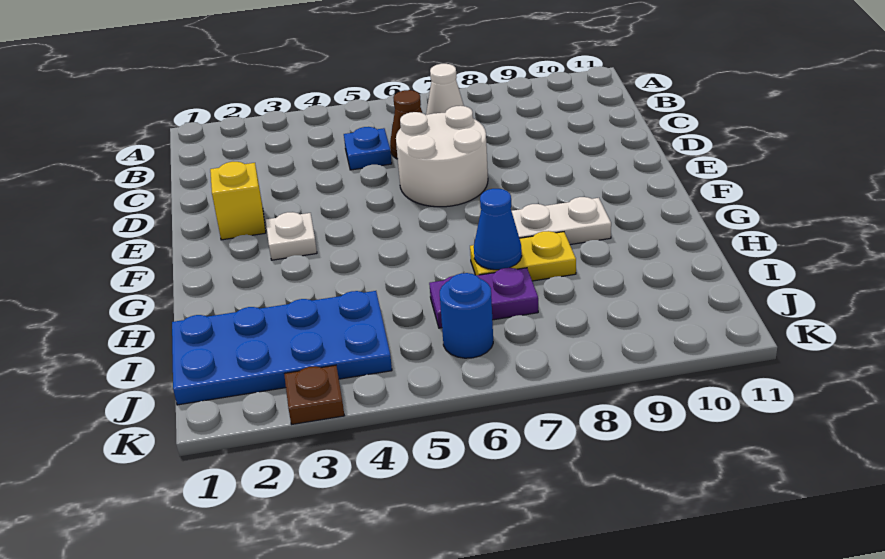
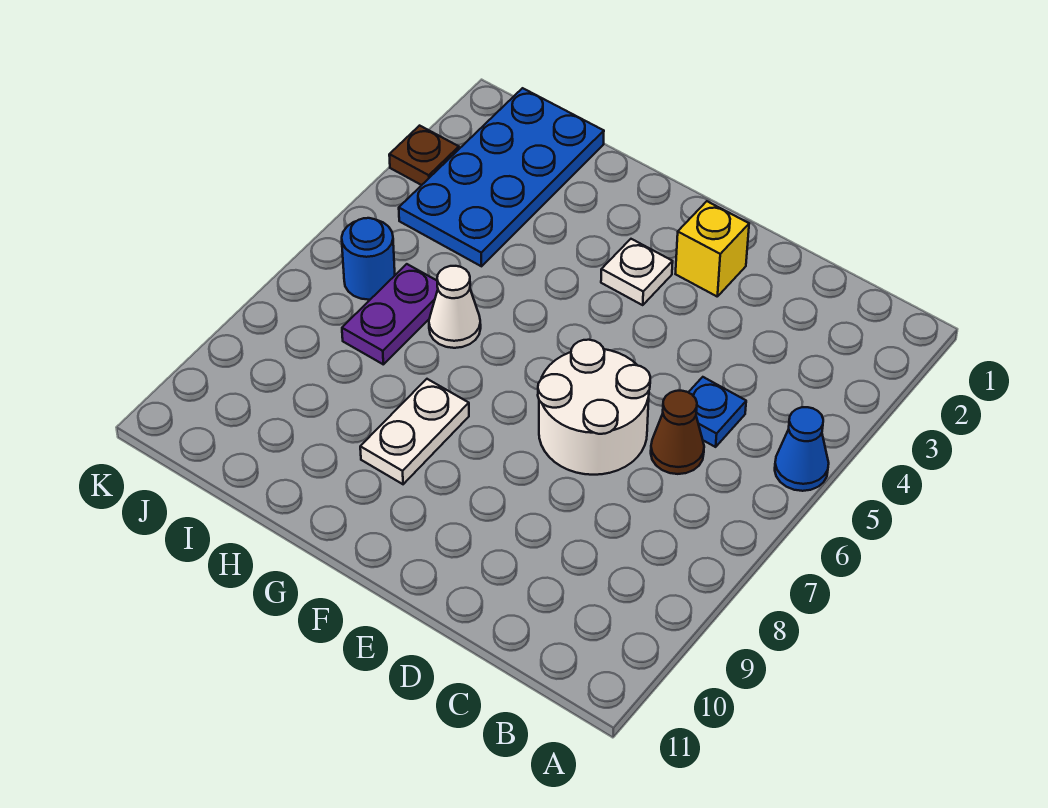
white cone B7 level 1 -> white cone H6 level 1
yellow plate H7:H8 level 1 -> none
blue cone H7 level 2 -> blue cone A5 level 1

